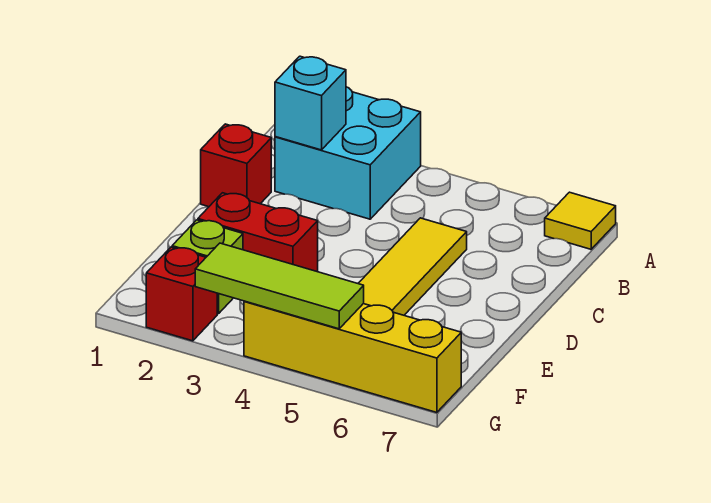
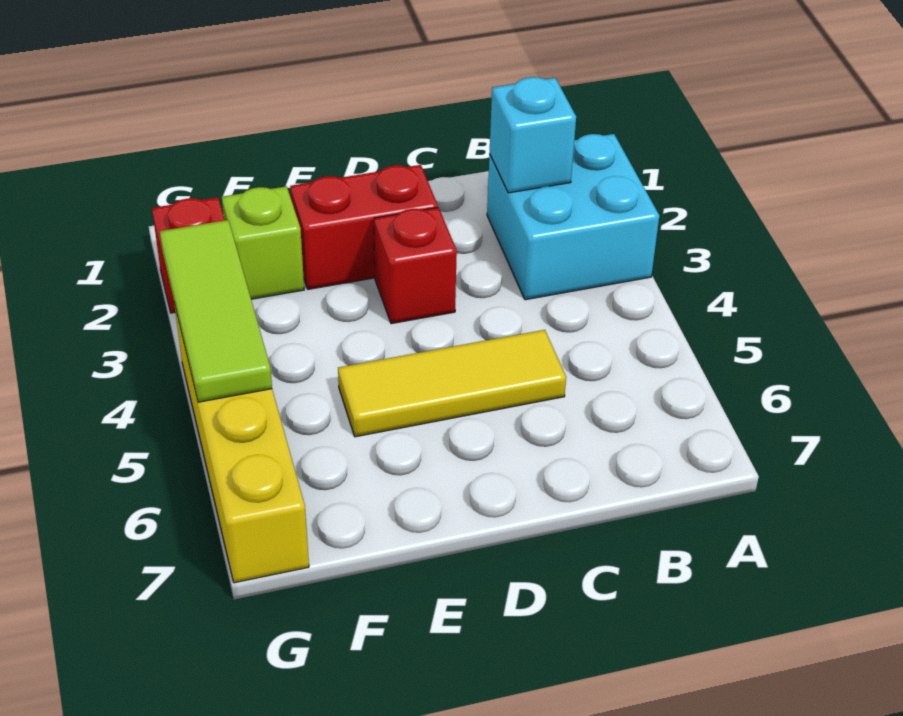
yellow tile A7 level 1 -> none
red brick C1 level 1 -> red brick D3 level 1
red brick E2:E3 level 1 -> red brick D2:E2 level 1

